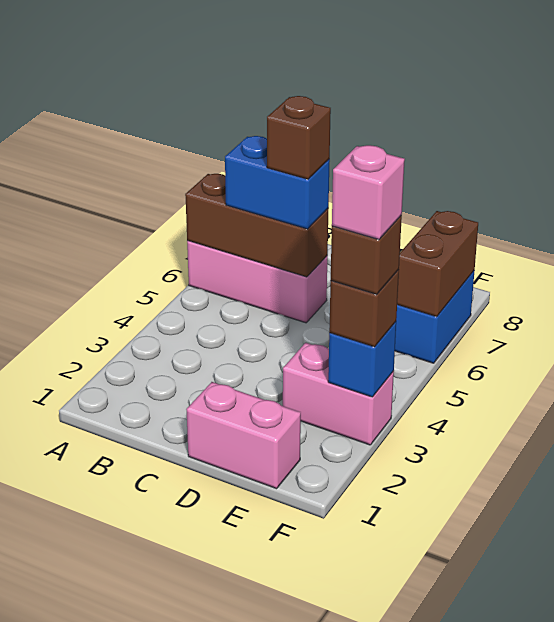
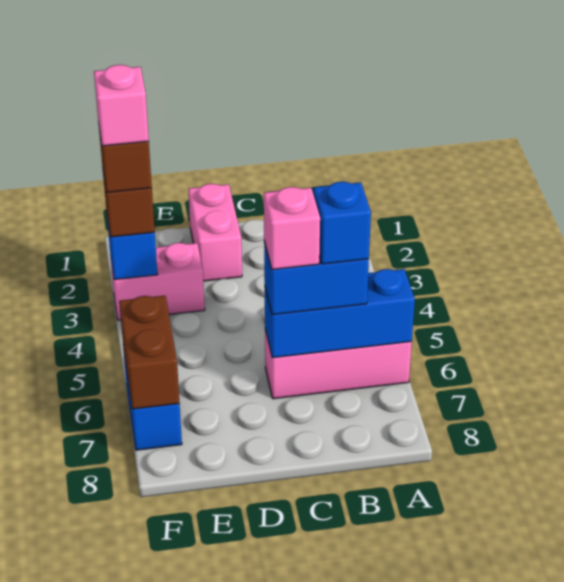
brown brick A6:C6 level 2 -> blue brick A6:C6 level 2
none -> blue brick B6 level 4
brown brick C6 level 4 -> pink brick C6 level 4
pink brick D1:E1 level 1 -> pink brick D1:D2 level 1

